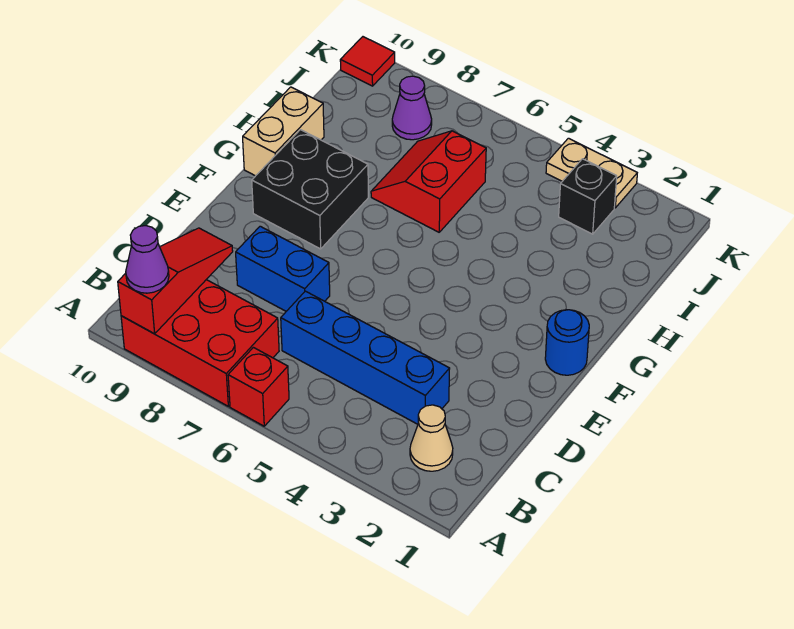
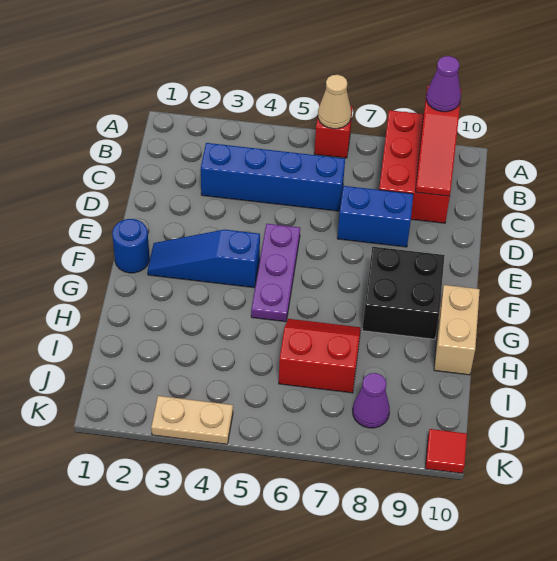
red brick A7:B9 level 1 -> red brick A8:C9 level 1
tan cone B2 level 1 -> tan cone A6 level 2
none -> purple plate E5:G5 level 1
none -> blue slope F2:F4 level 1 top 4
red slope H6:I7 level 1 top 6 -> red slope H6:I7 level 1 top I
black brick J3 level 1 -> none

